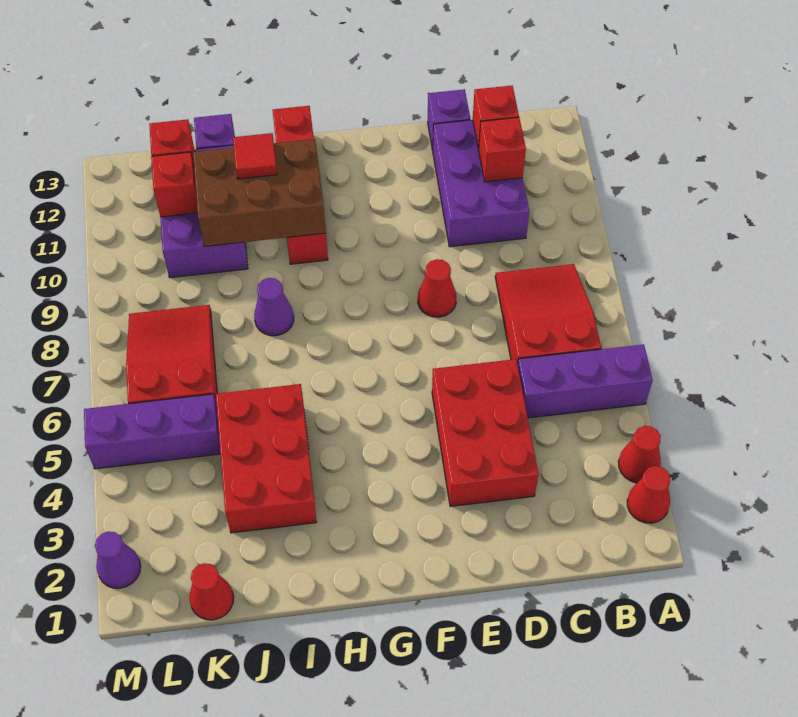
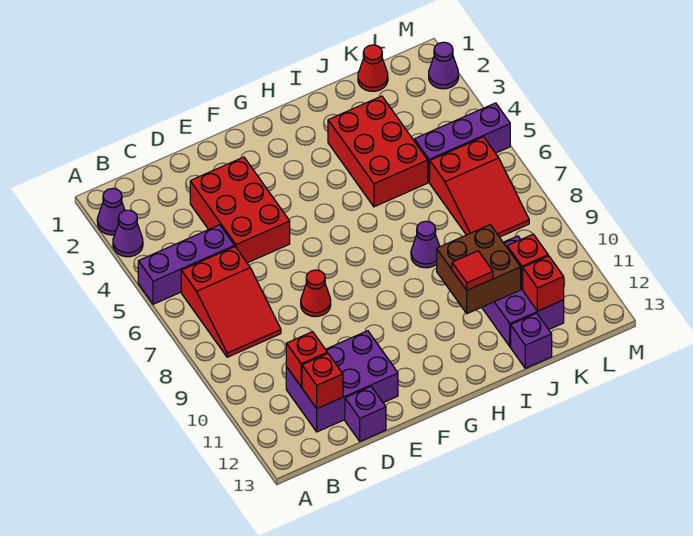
red cone A2 level 1 -> purple cone A2 level 1
red cone A3 level 1 -> purple cone A3 level 1
purple brick C10:D12 level 1 -> purple brick C11:E12 level 1
red brick H10:H13 level 1 -> none
brown brick H10:J11 level 2 -> brown brick I10:J11 level 2

